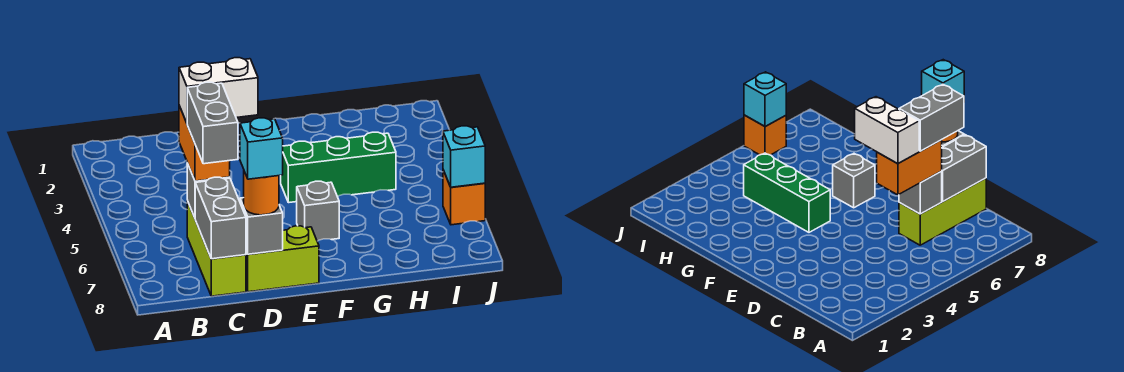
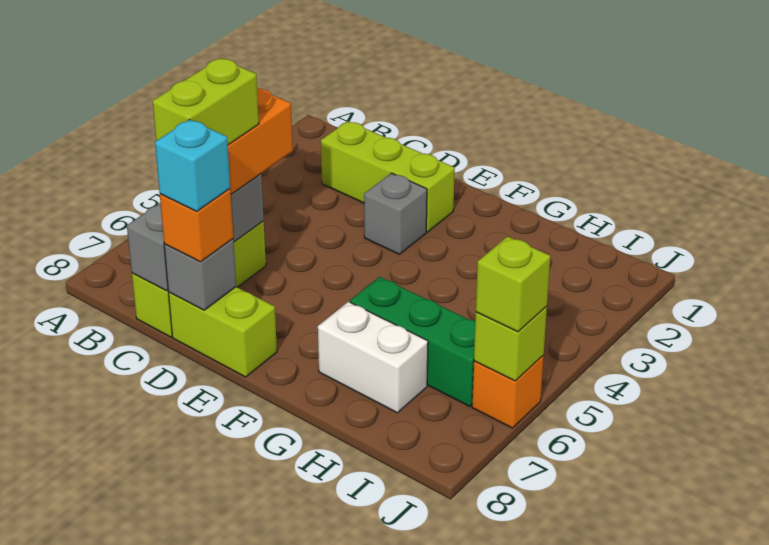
none -> lime brick C2:E2 level 1
white brick C5:D5 level 4 -> white brick G7:H7 level 1
grey brick C6:C7 level 4 -> lime brick C6:C7 level 4
orange round brick D8 level 3 -> orange brick D8 level 3
green brick F4:H4 level 1 -> green brick G6:I6 level 1
grey brick F6 level 1 -> grey brick E3 level 1
cyan brick J6 level 2 -> lime brick J6 level 2
none -> lime brick J6 level 3

